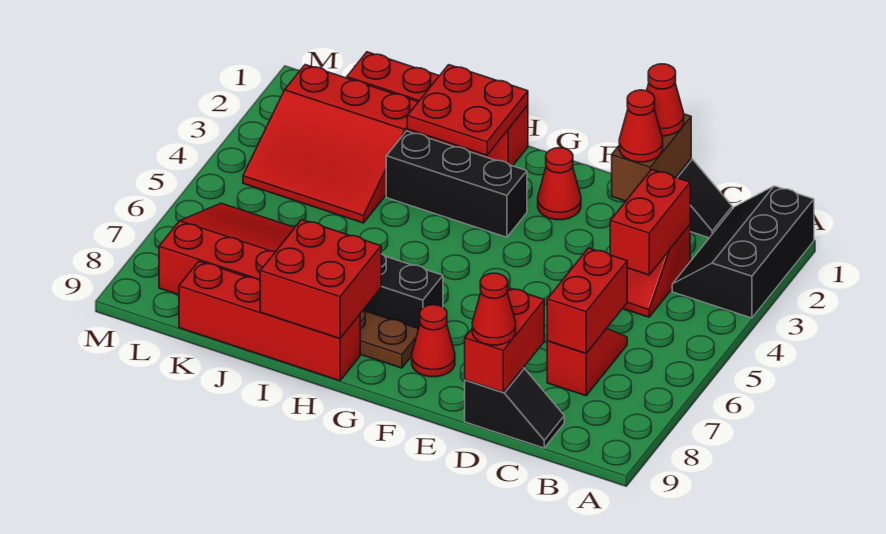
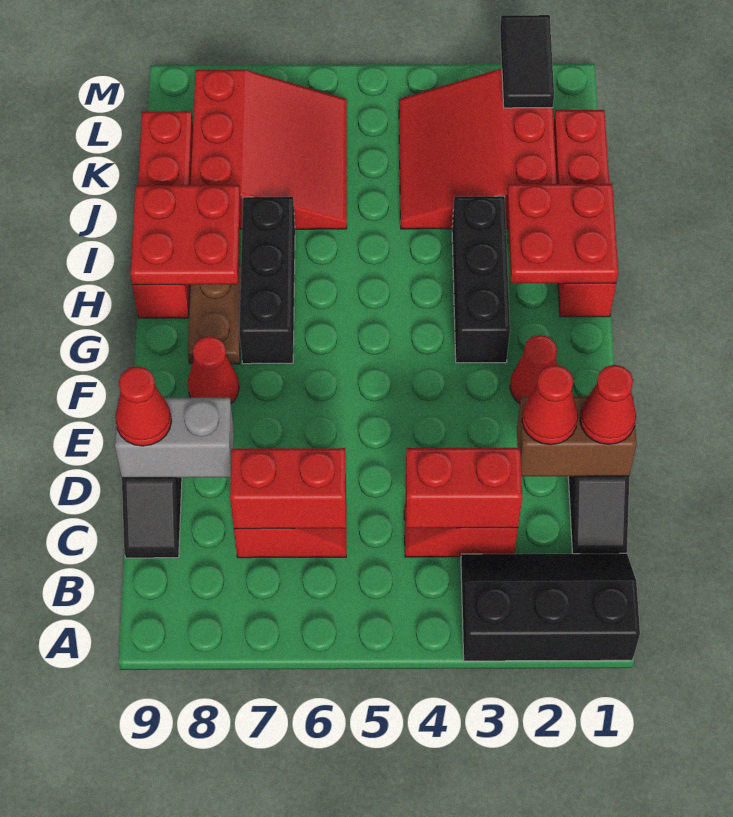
red brick D8:D9 level 2 -> grey brick D8:D9 level 2
red brick H8:I9 level 2 -> red plate H8:I9 level 2
none -> black tile L2:M2 level 2

